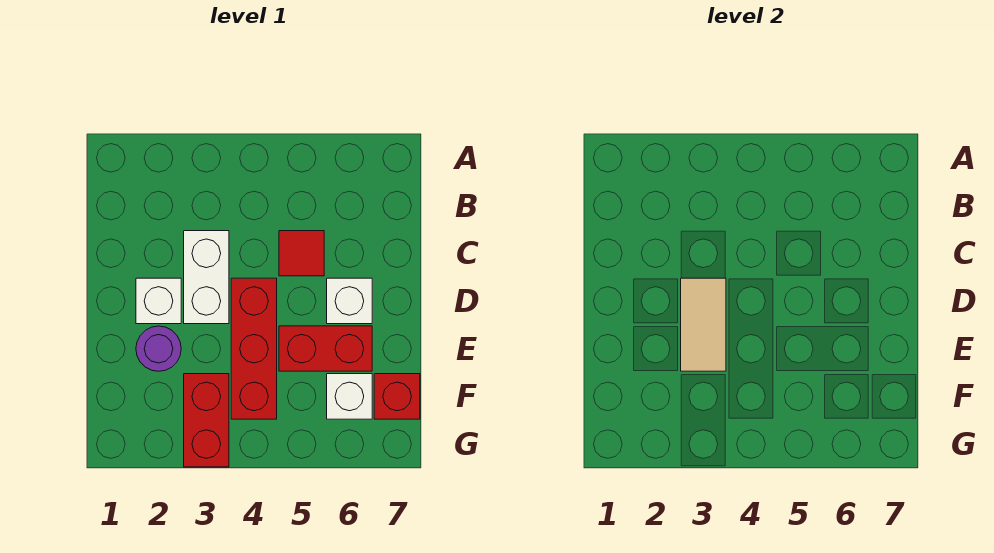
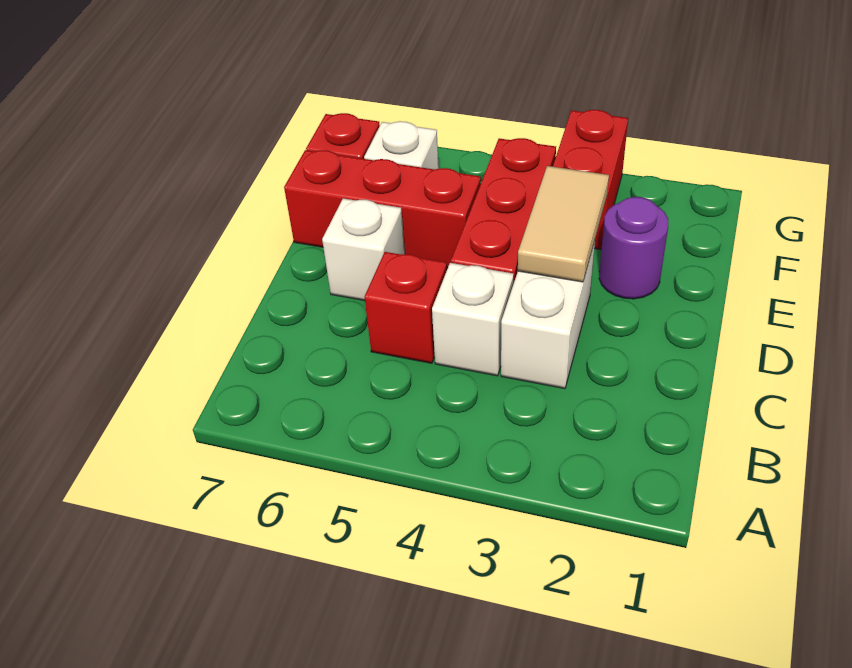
red tile C5 level 1 -> red brick C5 level 1
white brick D2 level 1 -> white brick C4 level 1
red brick E5:E6 level 1 -> red brick E5:E7 level 1

